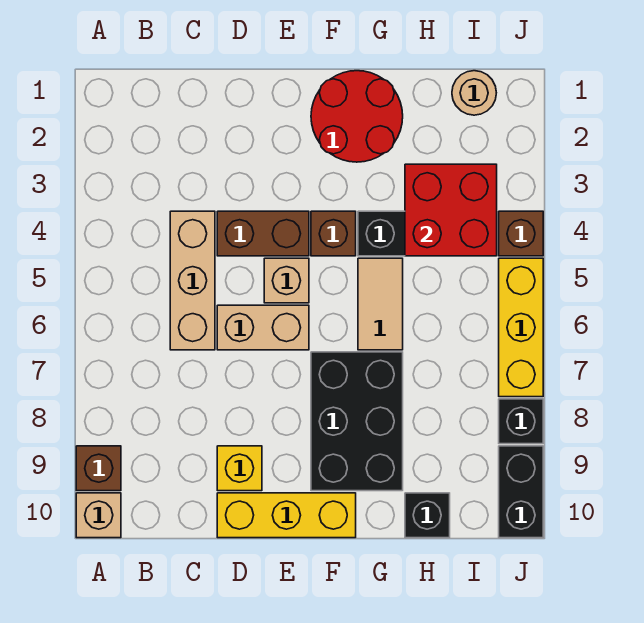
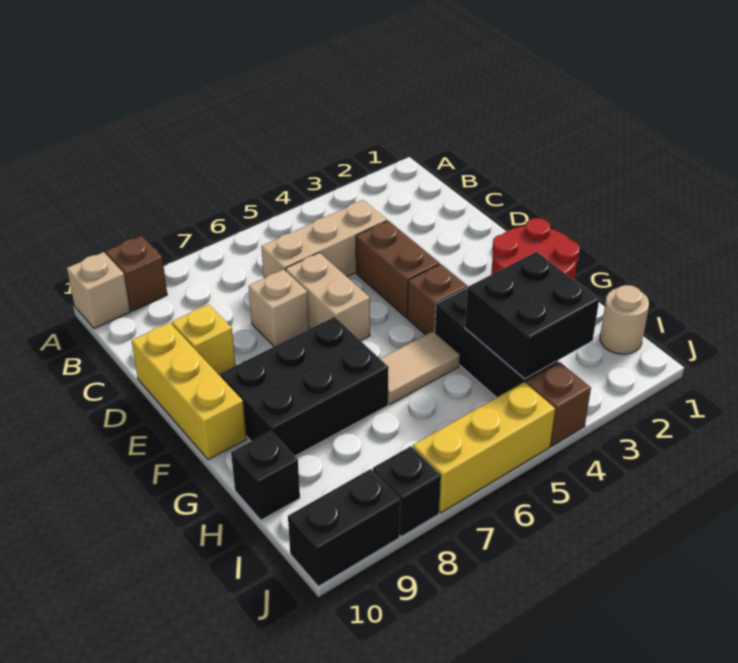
tan brick E5 level 1 -> tan brick D7 level 1
red brick H3:I4 level 2 -> black brick H3:I4 level 2

